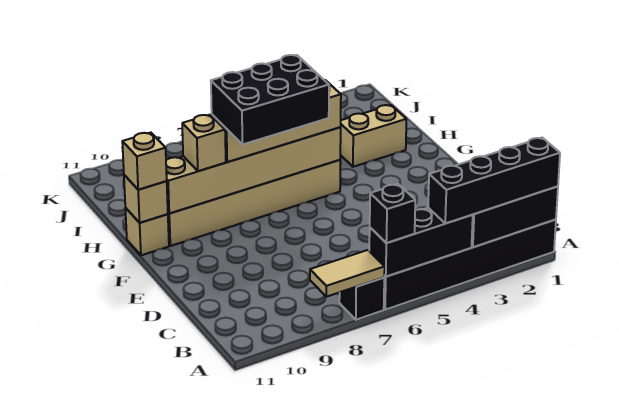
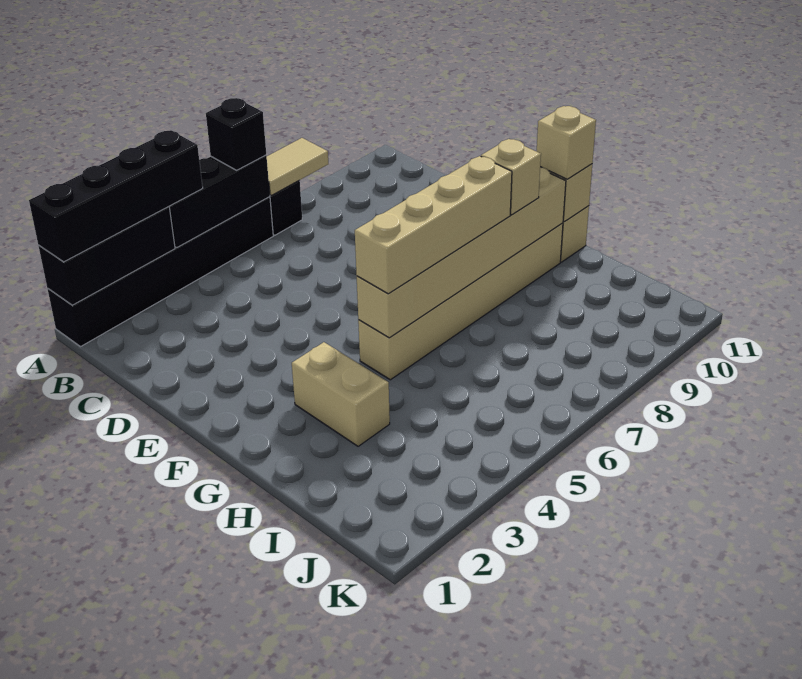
black brick F6:G8 level 4 -> none
tan brick H2:H3 level 1 -> tan brick G3:H3 level 1

